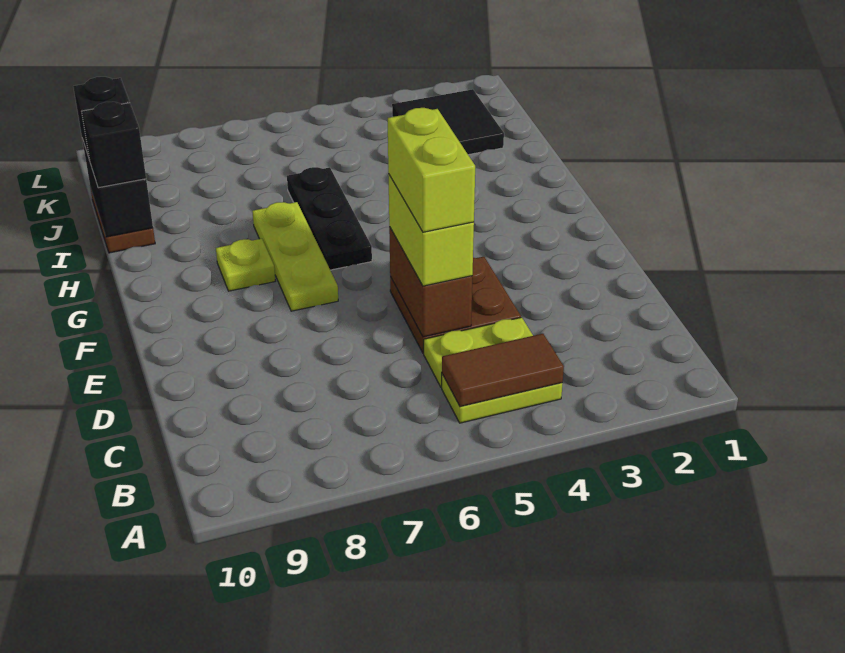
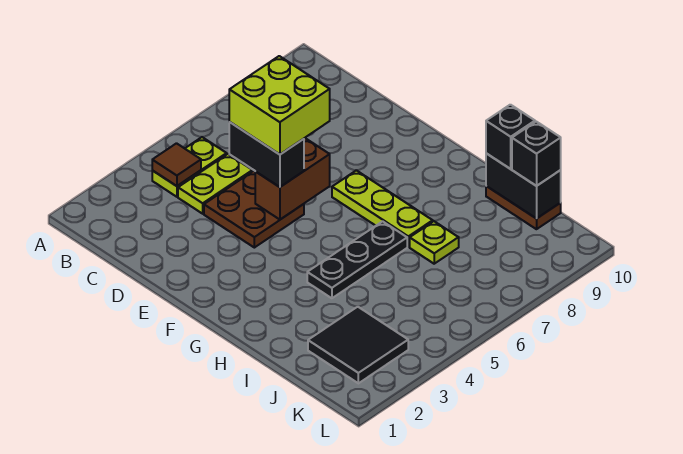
brown tile B4:B5 level 2 -> brown tile B4 level 2
brown brick D5:E5 level 2 -> brown brick E5:E6 level 2
lime brick D5:E5 level 3 -> black brick D5:E5 level 3
lime brick D5:E5 level 4 -> lime brick D5:E6 level 4
black plate G6:I6 level 1 -> black plate H4:H6 level 1
lime plate G8 level 1 -> lime plate I7 level 1

